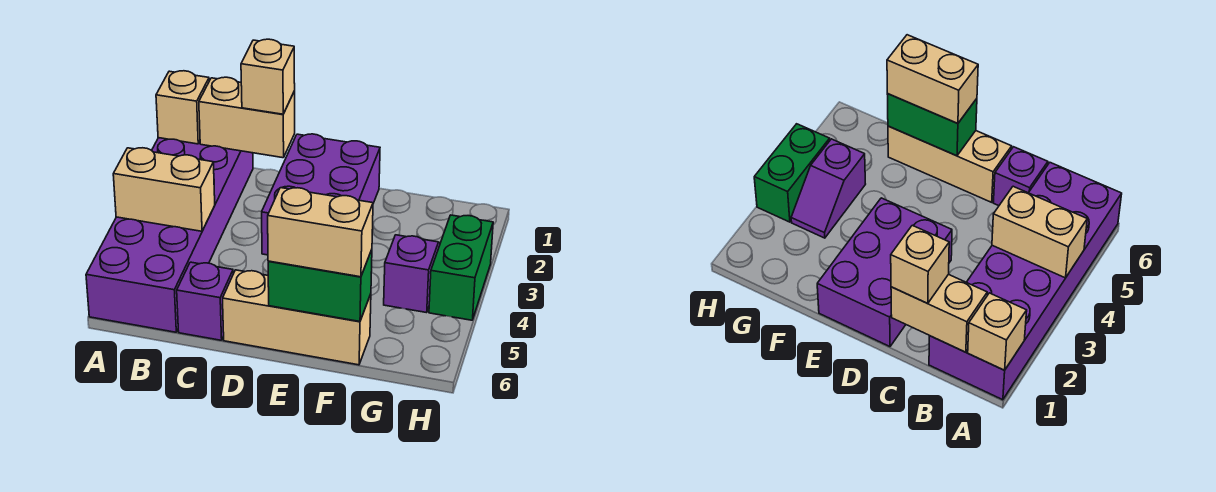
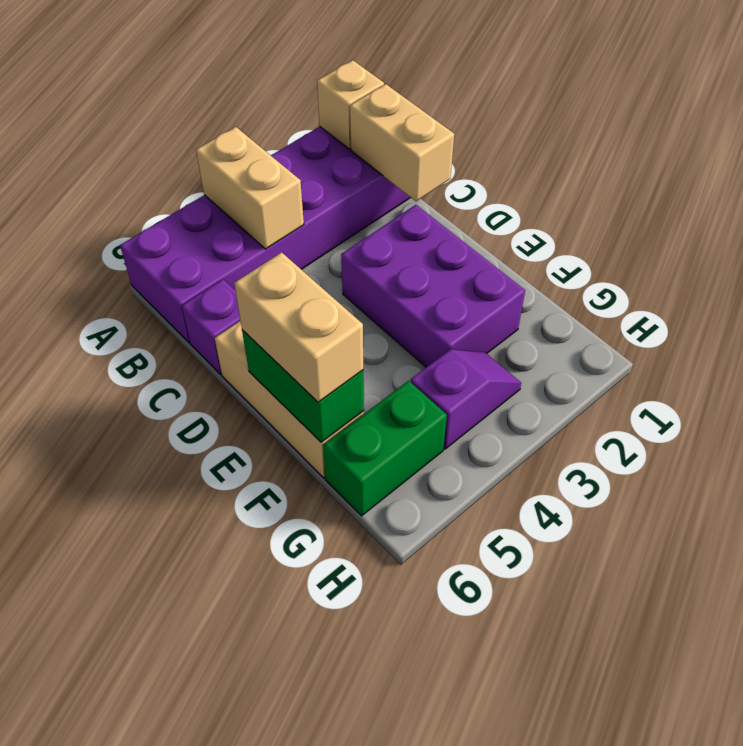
tan brick C1 level 3 -> none
purple brick D1:E3 level 1 -> purple brick D2:F3 level 1
green brick H3:H4 level 1 -> green brick G5:G6 level 1

